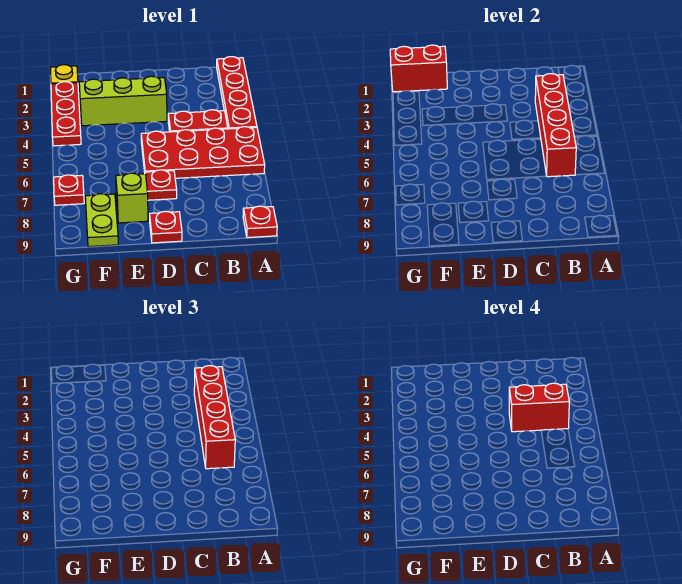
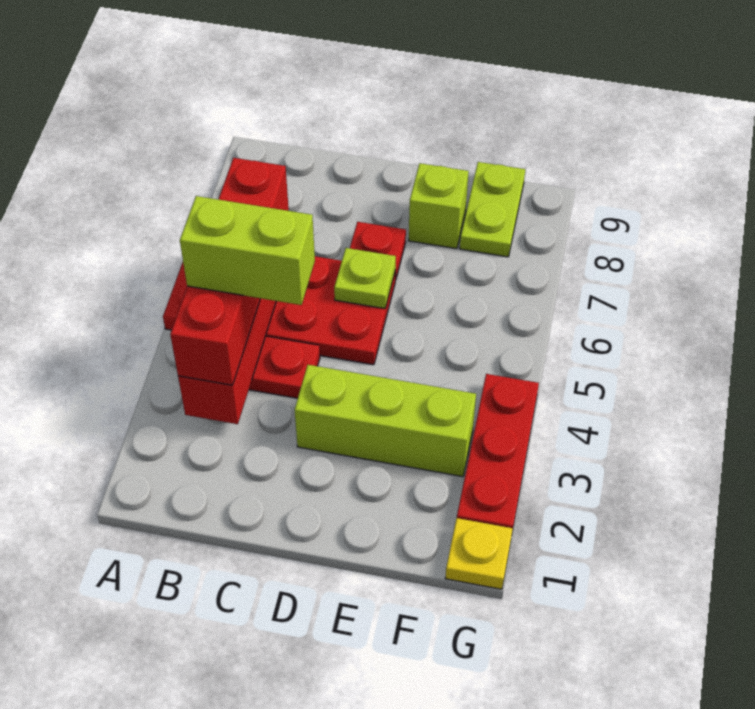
red plate A1:A4 level 1 -> none
red plate A9 level 1 -> none
red brick B4:C4 level 4 -> lime brick B4:C4 level 4
none -> lime plate D6 level 2
red plate D9 level 1 -> none
red brick F1:G1 level 2 -> none
red plate G7 level 1 -> none

